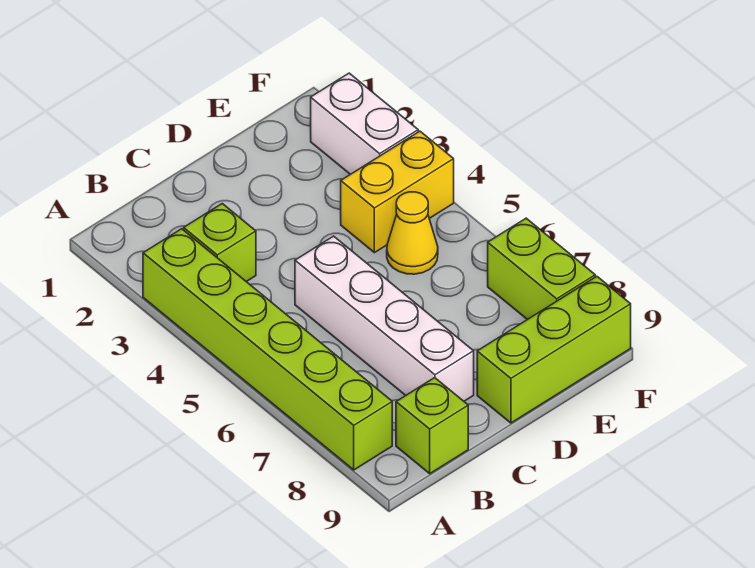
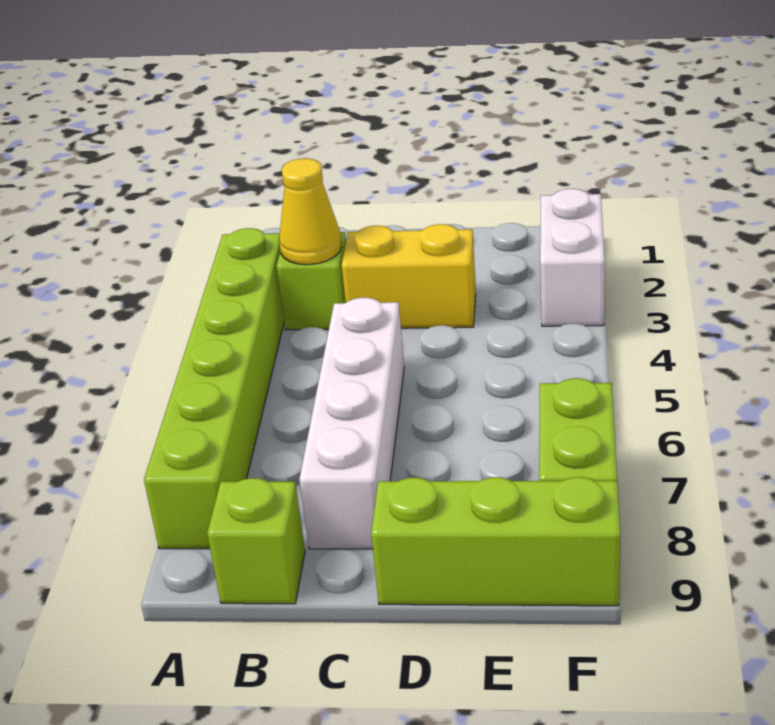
yellow brick E4:F4 level 1 -> yellow brick C3:D3 level 1
yellow cone E5 level 1 -> yellow cone B3 level 2

